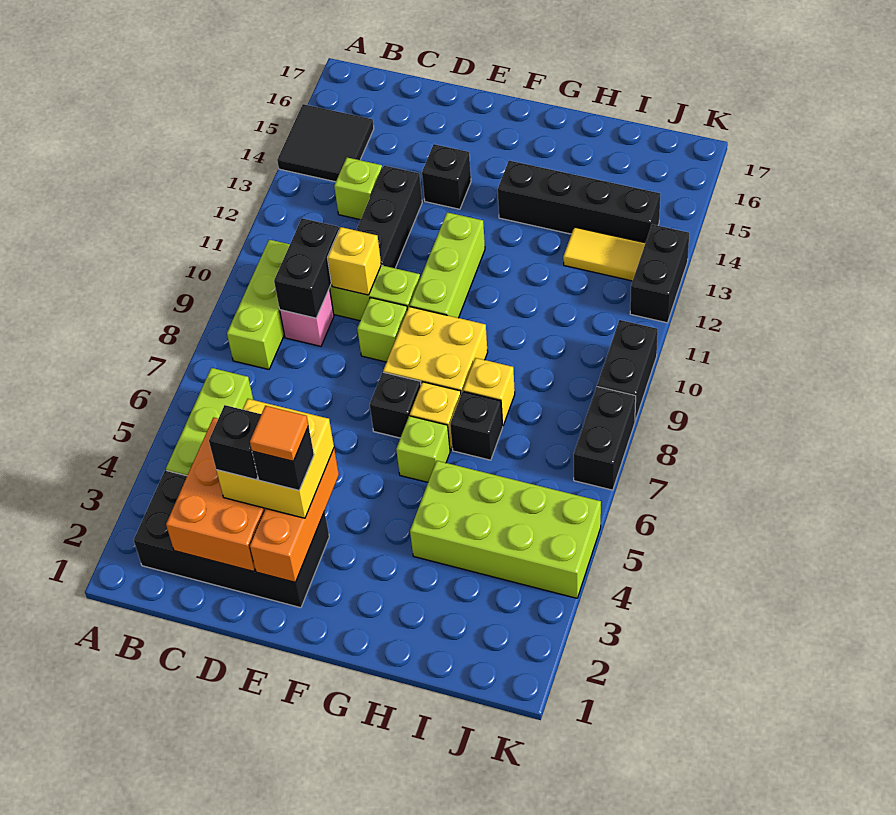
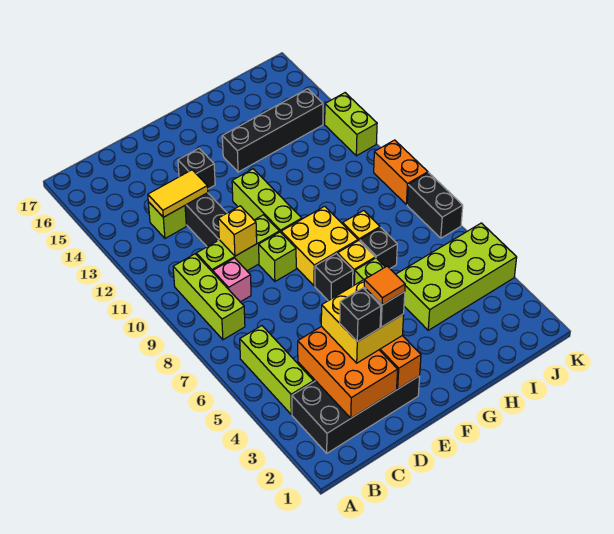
black tile A14:B15 level 1 -> none
black brick C9:C10 level 2 -> none
yellow tile I13:J13 level 1 -> yellow tile C13:D13 level 2
black brick K9:K10 level 1 -> orange brick K9:K10 level 1
black brick K12:K13 level 1 -> lime brick K12:K13 level 1

